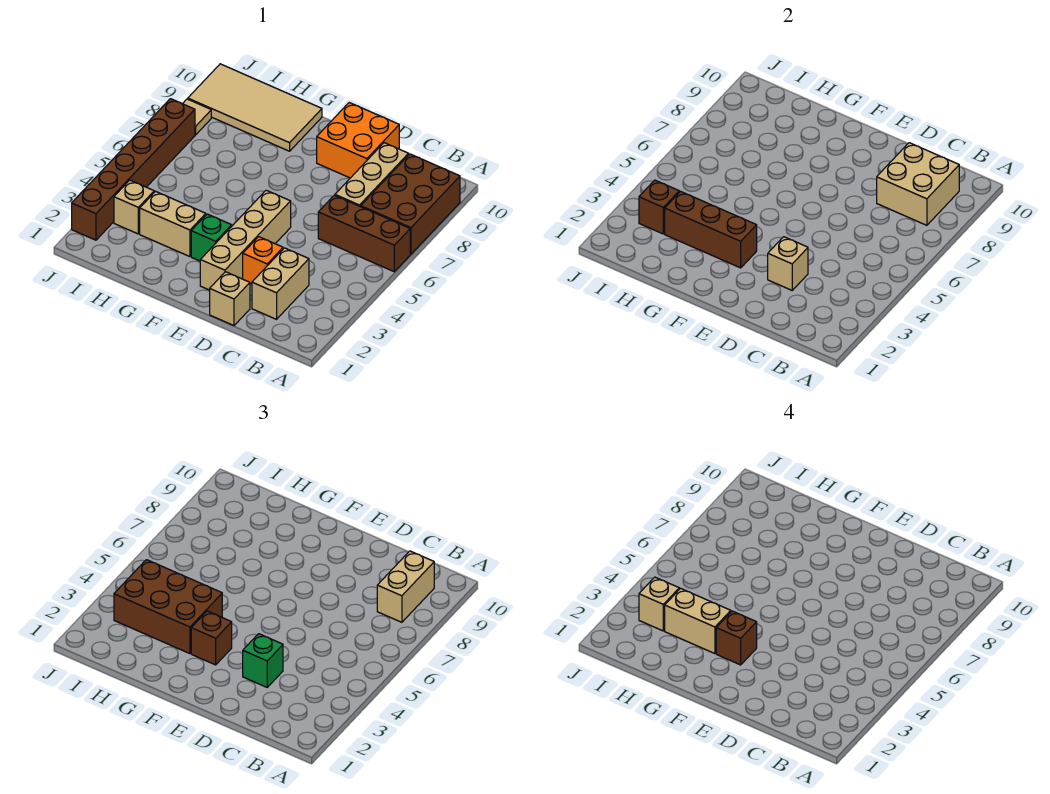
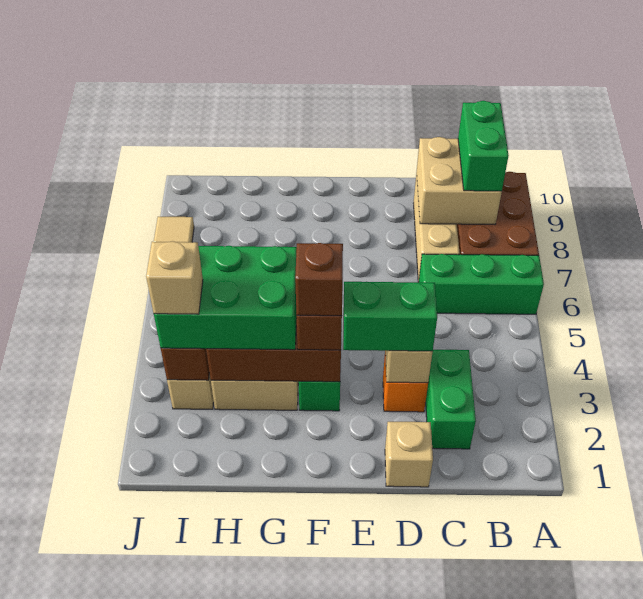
brown brick A6:C6 level 1 -> green brick A6:C6 level 1
tan brick B8:B9 level 3 -> green brick B8:B9 level 3
tan brick C2:C3 level 1 -> green brick C2:C3 level 1
green brick D3 level 3 -> green brick D3:E3 level 3
orange brick D9:E10 level 1 -> none
tan brick E2:E5 level 1 -> none
brown brick G3:I4 level 3 -> green brick G3:I4 level 3
tan brick G3:H3 level 4 -> none
tan tile G9:J10 level 1 -> none
brown brick J2:J7 level 1 -> none

